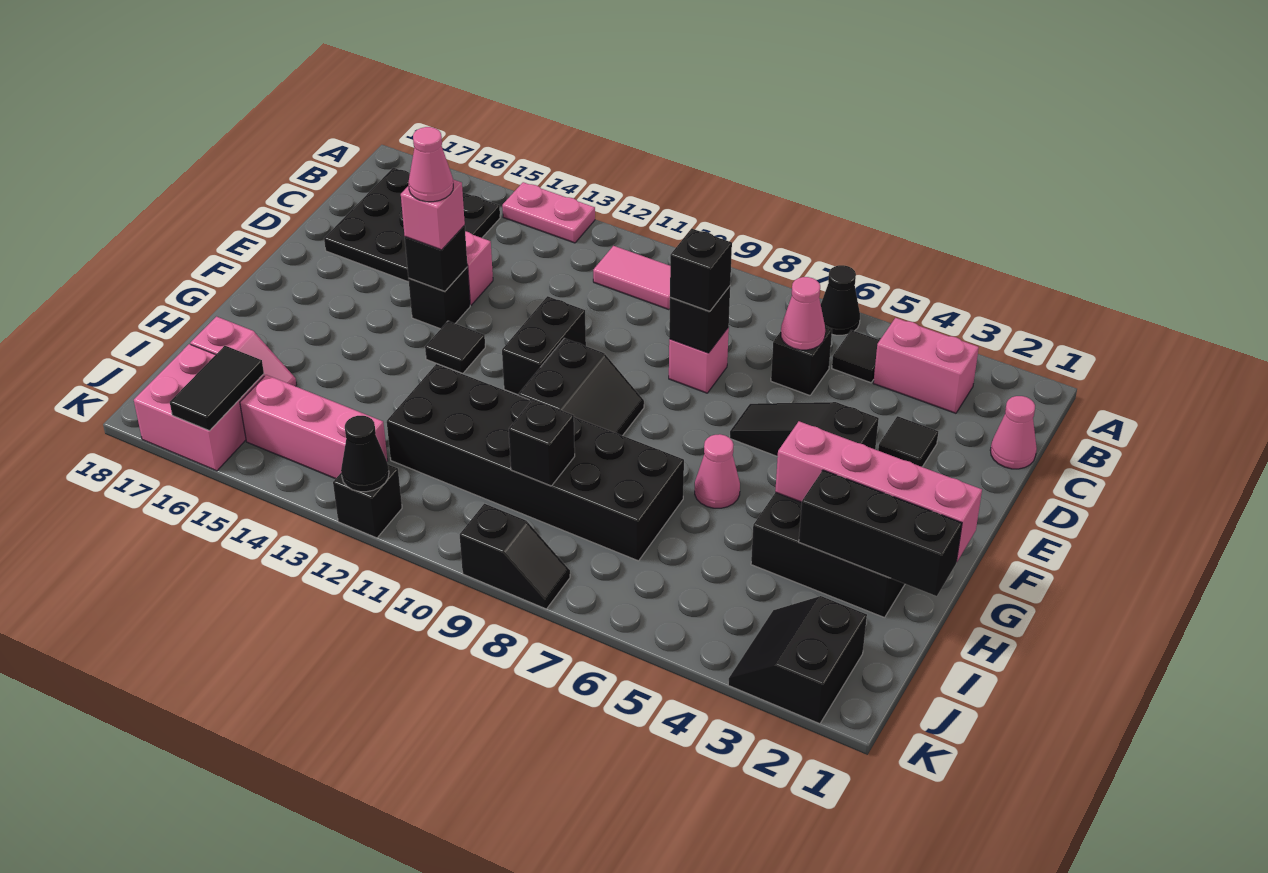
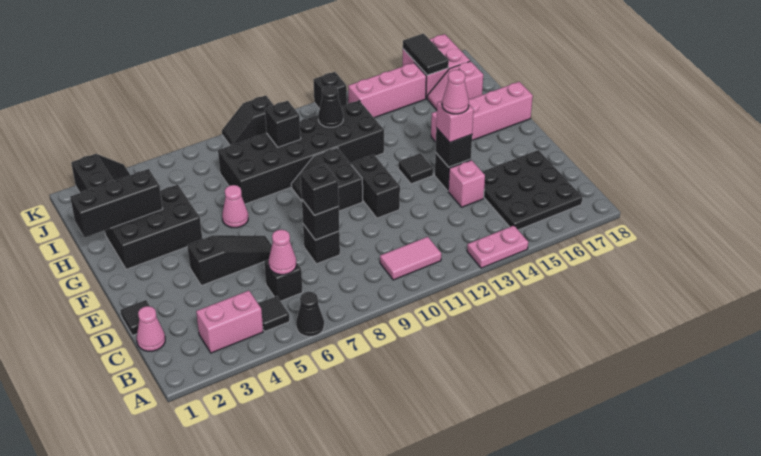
black tile D3 level 1 -> black tile D1 level 1
pink brick D8 level 1 -> black brick D8 level 1
pink brick G1:G4 level 2 -> pink brick G15:G18 level 1
black cone K12 level 2 -> black cone I11 level 2

